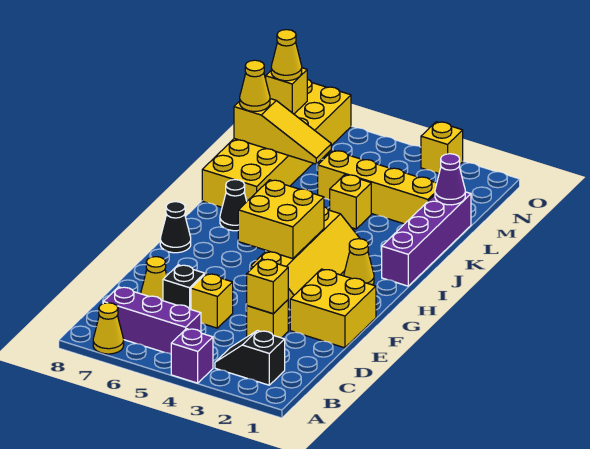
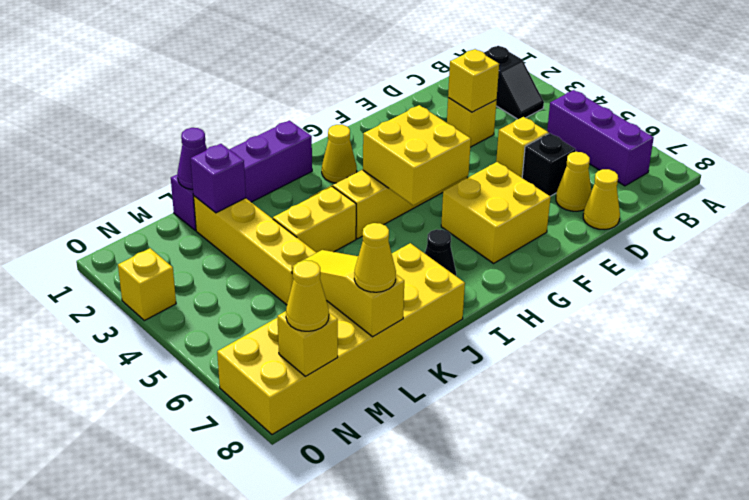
purple brick A4 level 1 -> purple brick L2 level 2
yellow cone A7 level 1 -> yellow cone D8 level 1
yellow brick E1:F2 level 1 -> yellow brick F6:G7 level 1
black cone G8 level 1 -> none
yellow brick K4 level 1 -> yellow brick J4:K4 level 1

